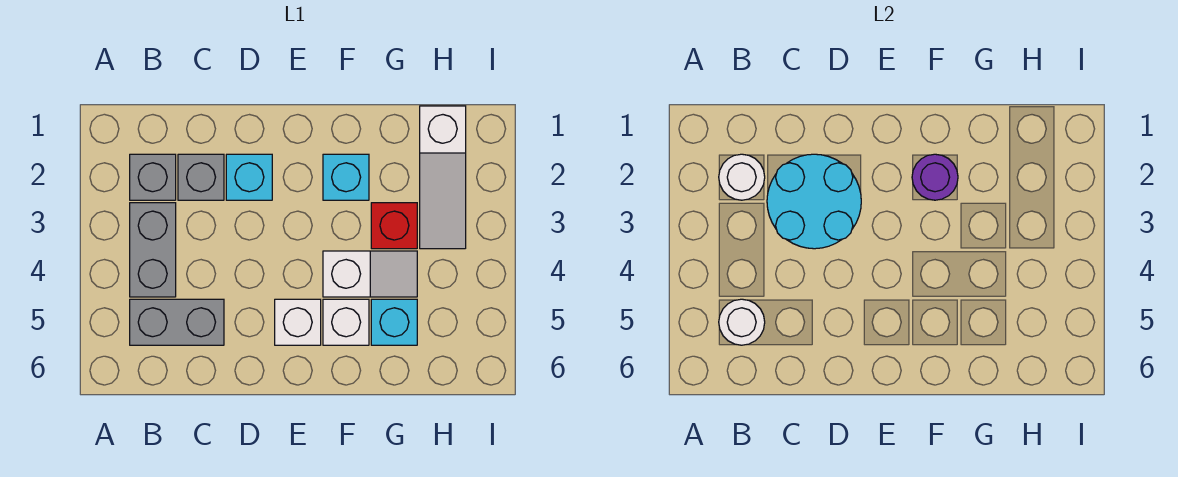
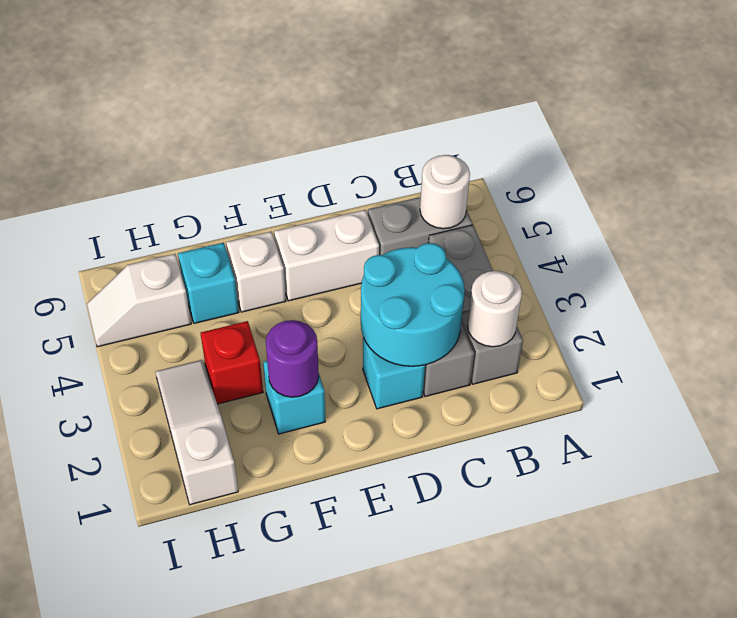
white brick E5 level 1 -> white brick D5:E5 level 1
white slope F4:G4 level 1 top F -> white slope H5:I5 level 1 top H

